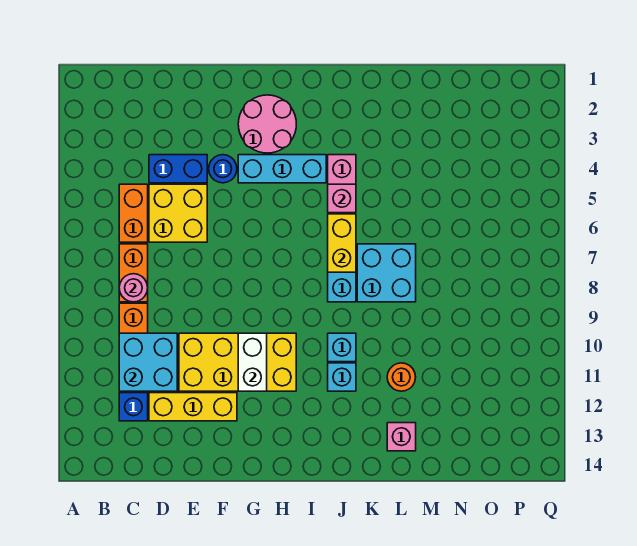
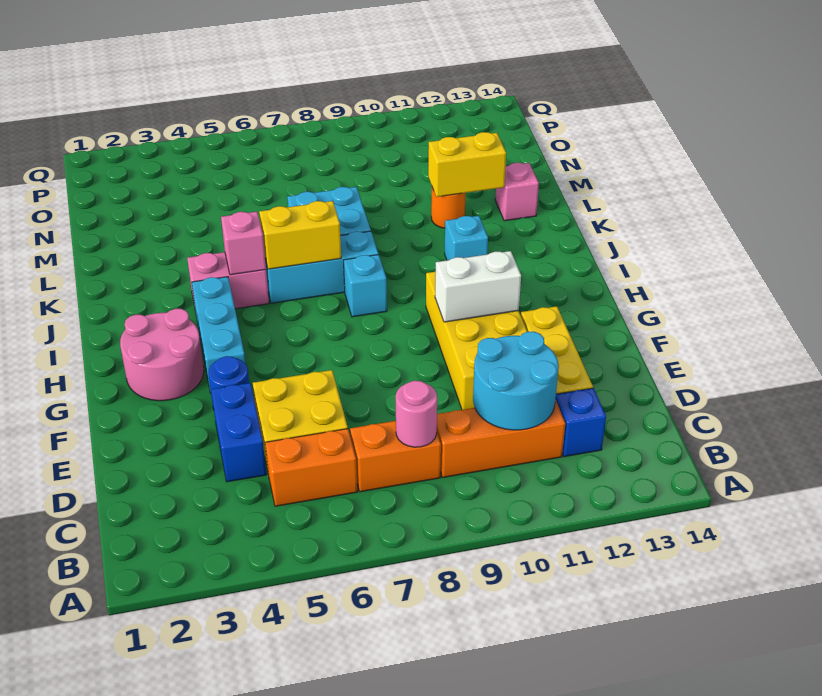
cyan brick C10:D11 level 2 -> cyan round brick C10:D11 level 2
cyan brick J10 level 1 -> cyan brick I8 level 1
none -> yellow brick L11:L12 level 2

